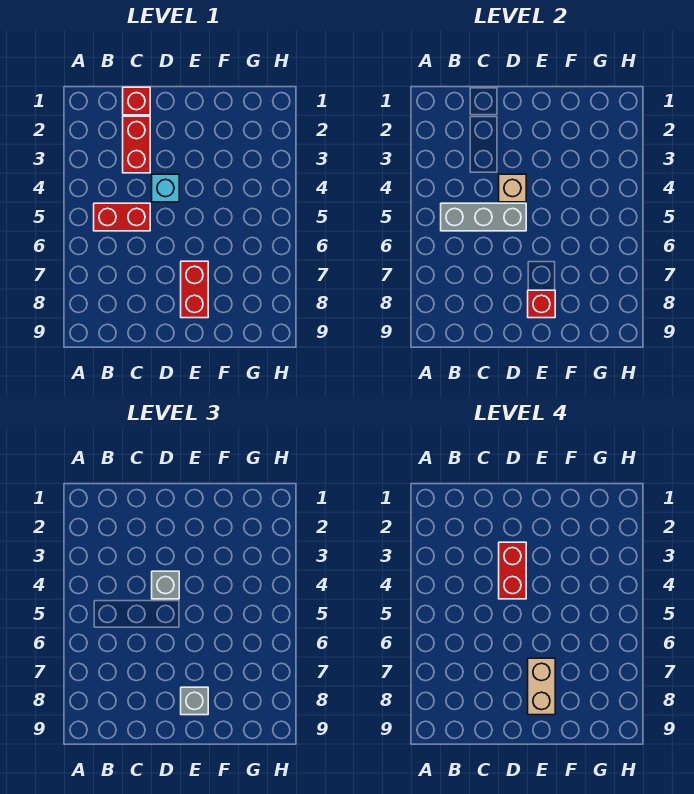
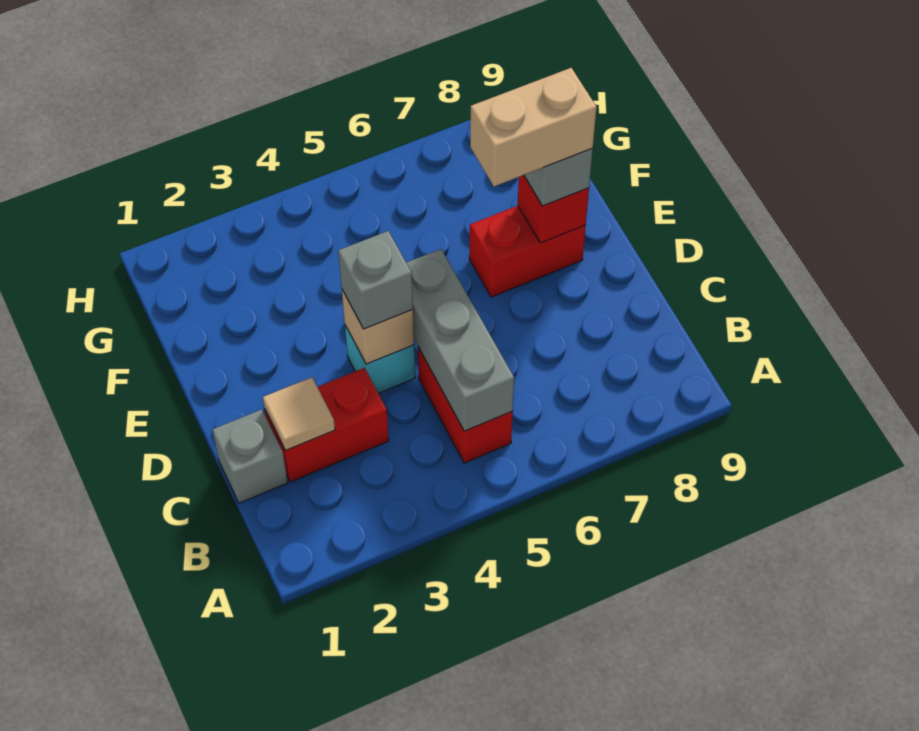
red brick C1 level 1 -> grey brick C1 level 1
none -> tan tile C2 level 2
red brick D3:D4 level 4 -> none

